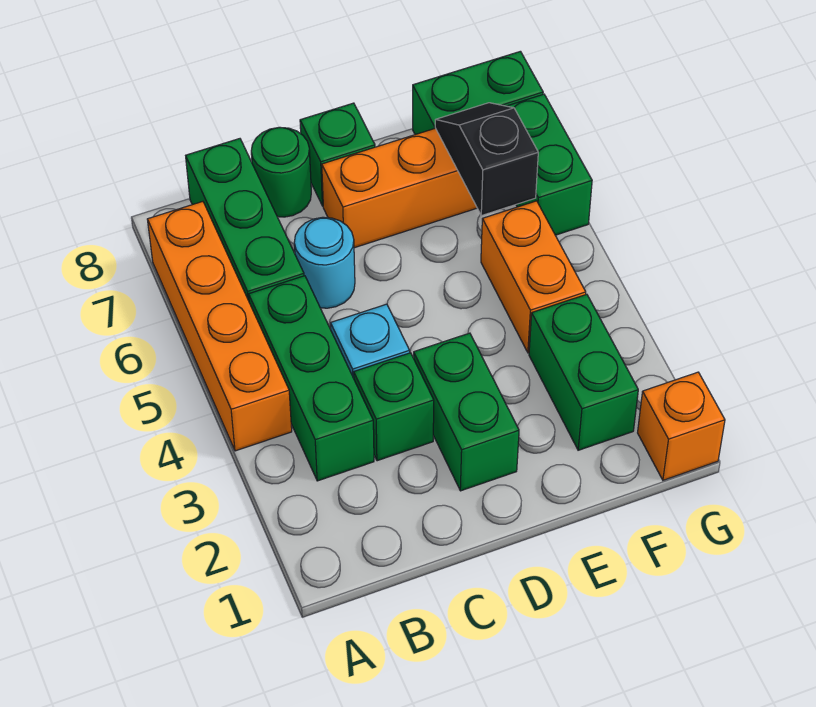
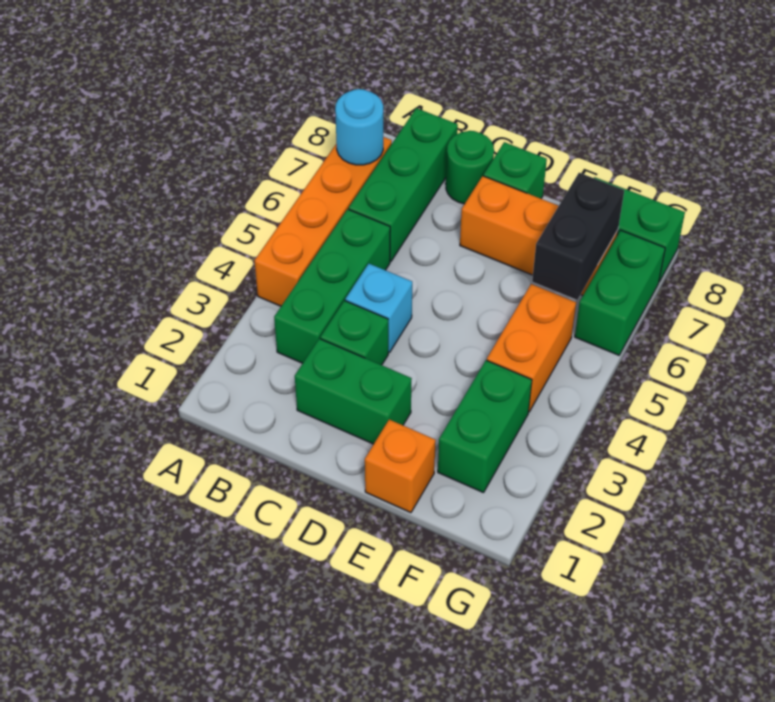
cyan round brick C6 level 1 -> cyan round brick A7 level 2
green brick D2:D3 level 1 -> green brick C2:D2 level 1
black slope F6:F7 level 2 top 6 -> black brick F6:F7 level 2
orange brick G1 level 1 -> orange brick E1 level 1

